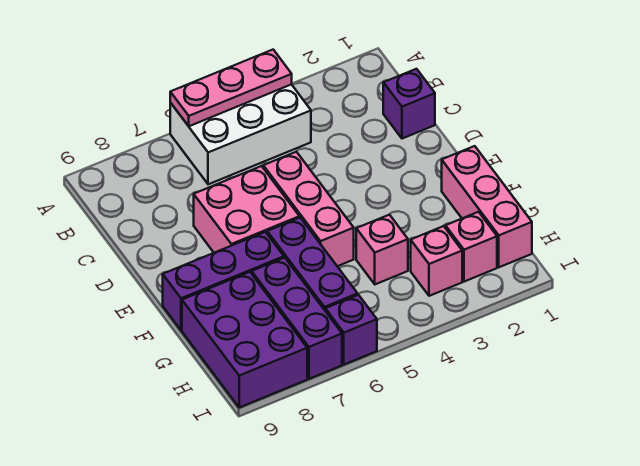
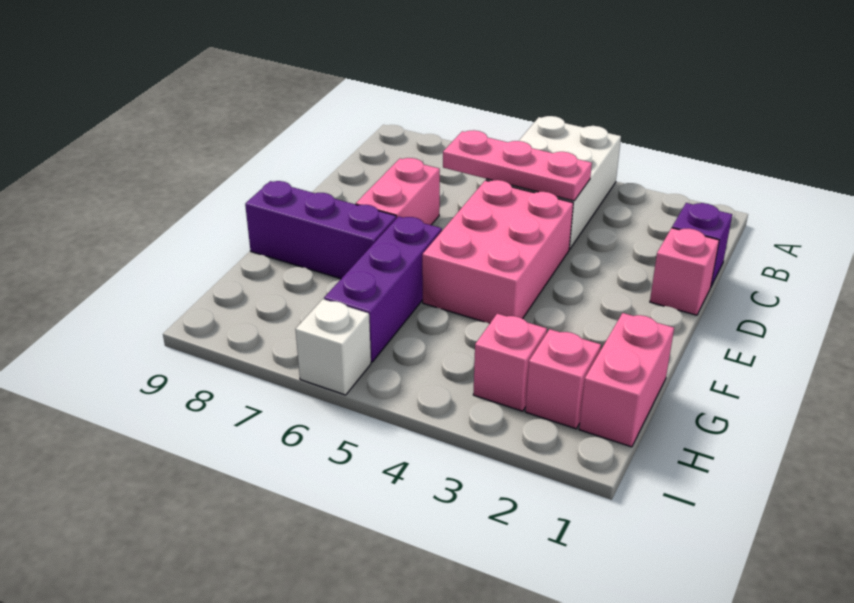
white brick A4:B6 level 1 -> white brick A4:C5 level 1
pink plate A4:A6 level 2 -> pink plate C4:C6 level 2
pink brick D5:F5 level 1 -> pink brick D4:F5 level 1
pink brick D6:E7 level 1 -> pink brick D7:E7 level 1
pink brick F1:H1 level 1 -> pink brick G1:H1 level 1
pink brick G4 level 1 -> pink brick D1 level 1
purple brick G7:I7 level 1 -> none
purple brick G8:I9 level 1 -> none
purple brick I6 level 1 -> white brick I6 level 1

